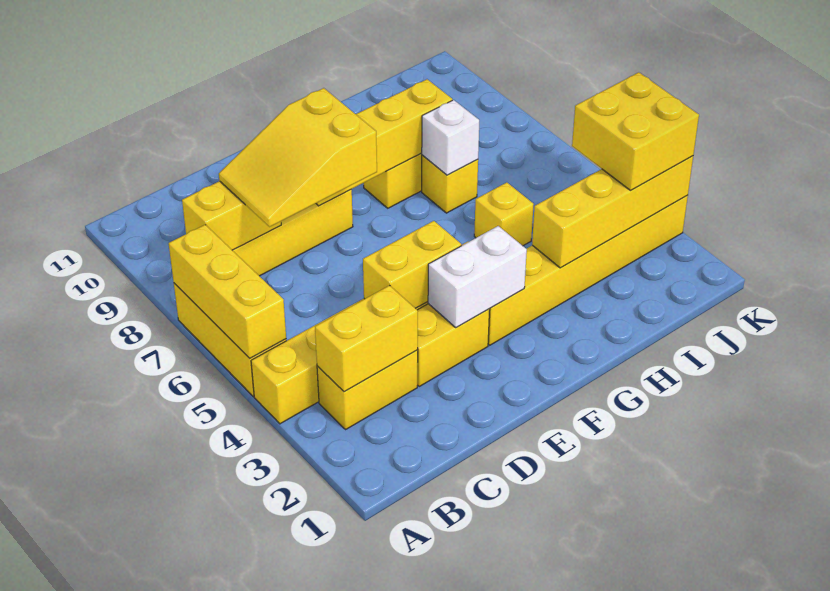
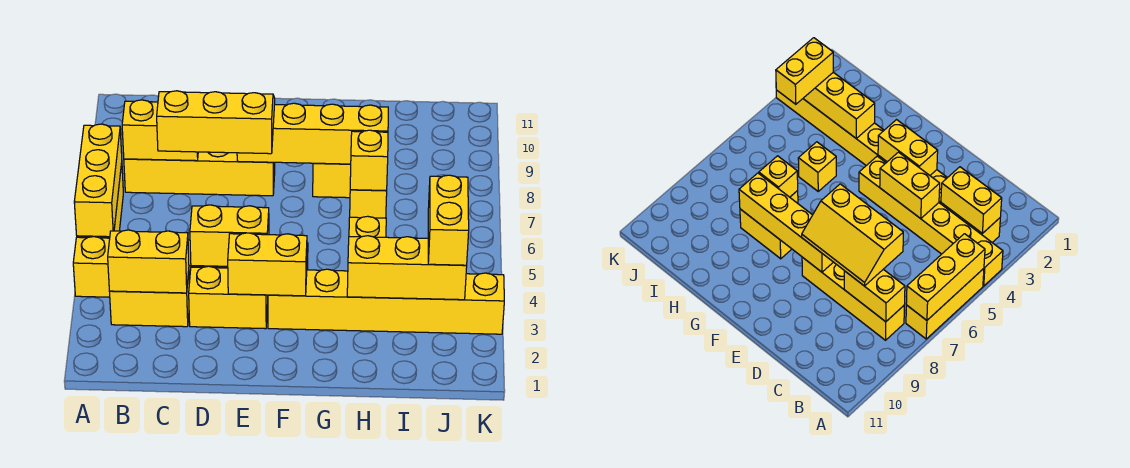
yellow slope C7:E8 level 3 top E -> yellow slope C7:E8 level 3 top 7
white brick E3:F3 level 2 -> yellow brick E3:F3 level 2
yellow brick H3:K3 level 2 -> yellow brick H3:J3 level 2
white brick H7 level 2 -> yellow brick H7 level 2
yellow brick J3:K4 level 3 -> yellow brick J3:J4 level 3

